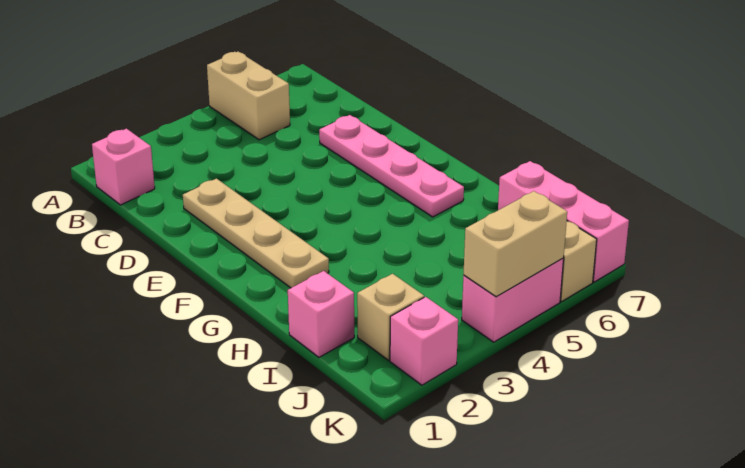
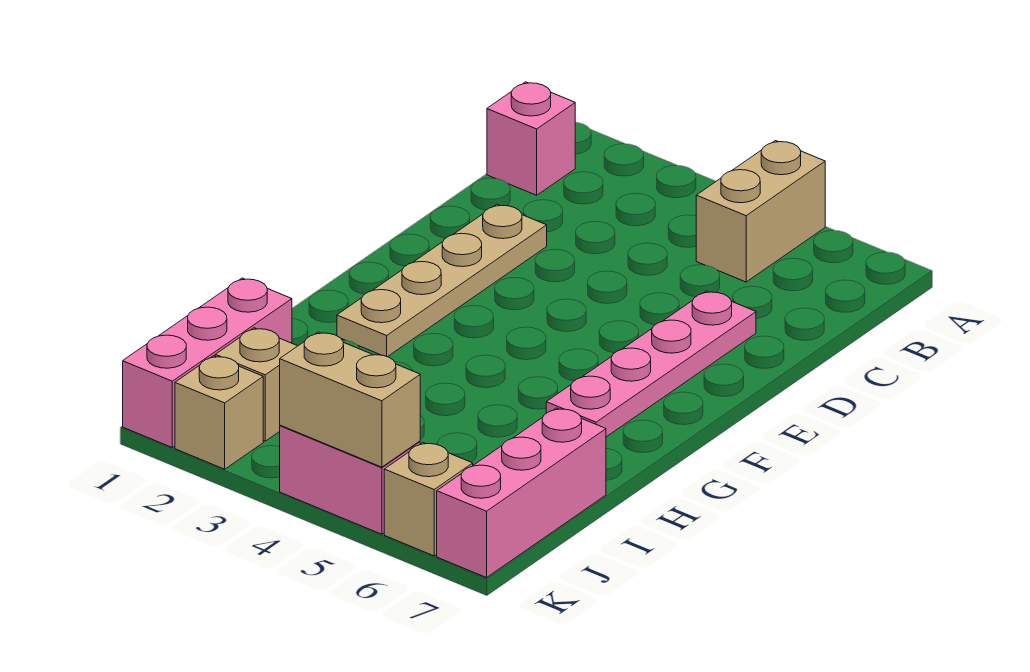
pink brick I1 level 1 -> pink brick I1:K1 level 1
pink brick K2 level 1 -> tan brick K2 level 1

